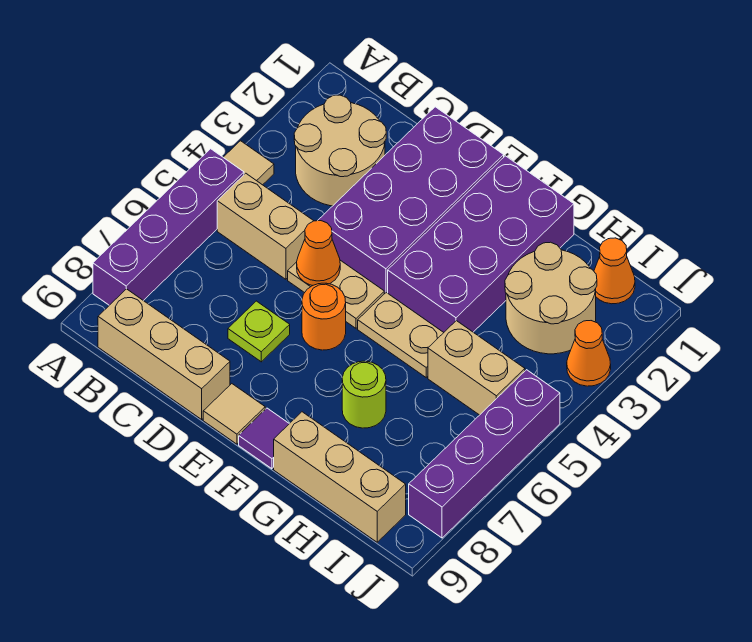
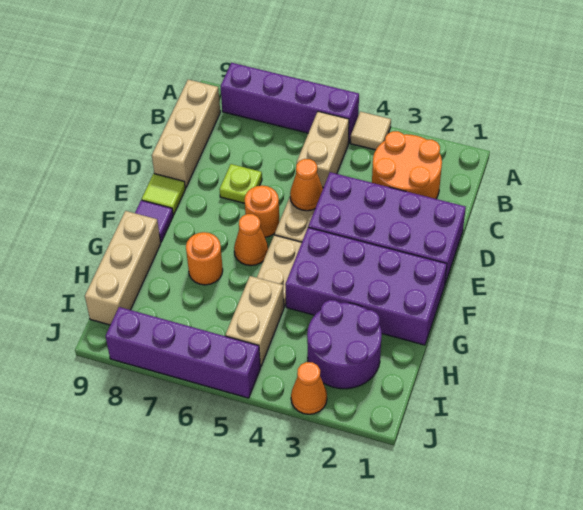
tan round brick B2:C3 level 1 -> orange round brick B2:C3 level 1
tan tile E9 level 1 -> lime tile E9 level 1
lime round brick G7 level 1 -> orange round brick G7 level 1
tan round brick H2:I3 level 1 -> purple round brick H2:I3 level 1
orange cone I1 level 1 -> orange cone F6 level 1

